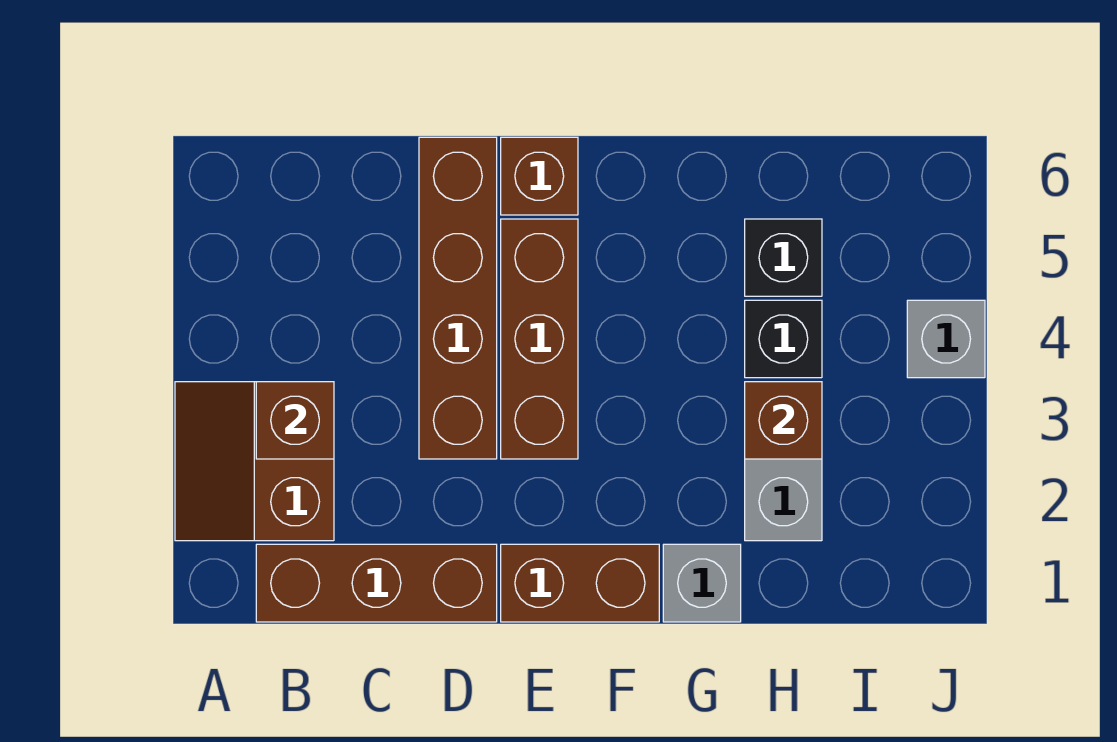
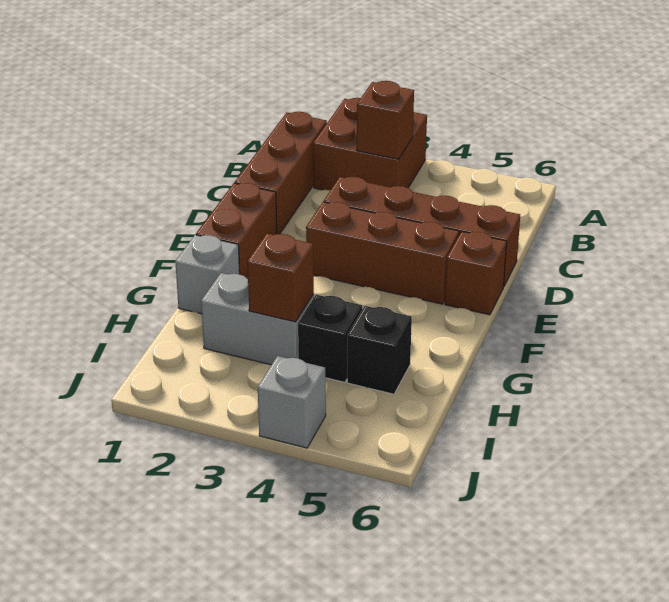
brown slope A2:B3 level 1 top B -> brown brick A2:B3 level 1

